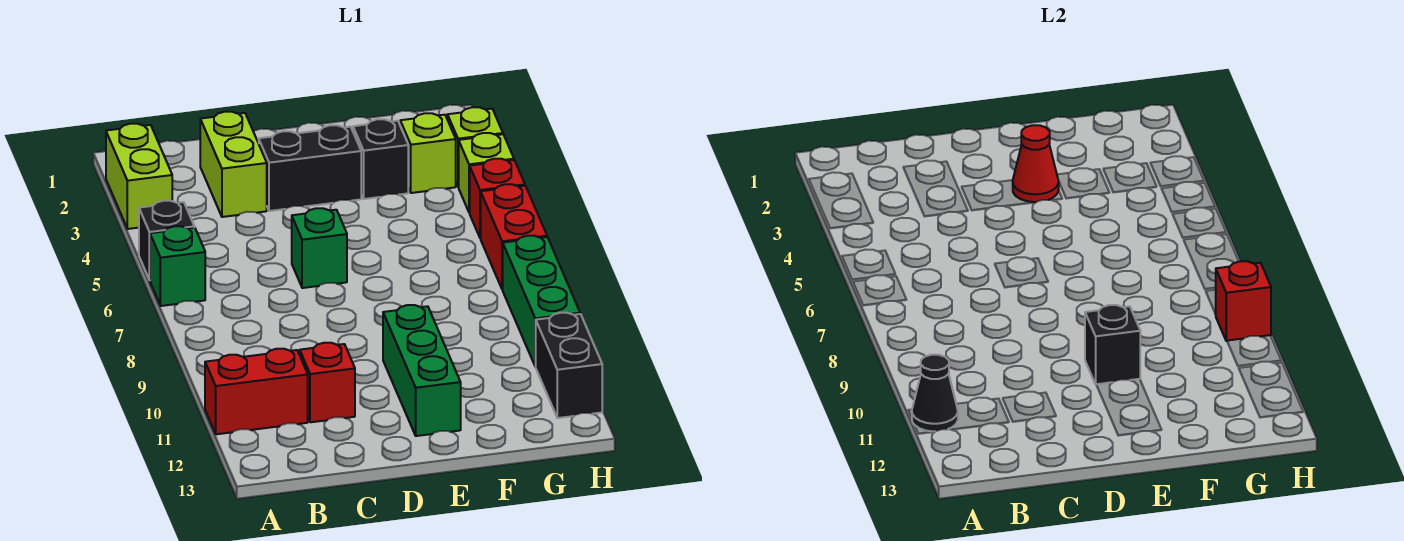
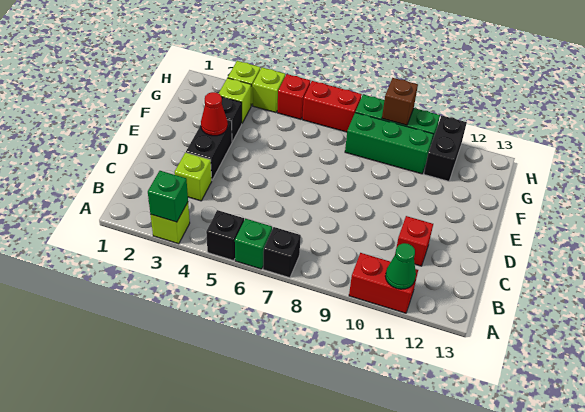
lime brick A2:A3 level 1 -> lime brick A3 level 1
red brick A11:B11 level 1 -> red brick A10:A11 level 1
black cone A11 level 2 -> green cone A11 level 2
lime brick C2:C3 level 1 -> lime brick C3 level 1
green brick D6 level 1 -> green brick A3 level 2
green brick E10:E12 level 1 -> green brick G8:G10 level 1
black brick E10 level 2 -> black brick A7 level 1
red brick H9 level 2 -> brown brick H9 level 2
black brick H11:H12 level 1 -> black brick G11:H11 level 1

